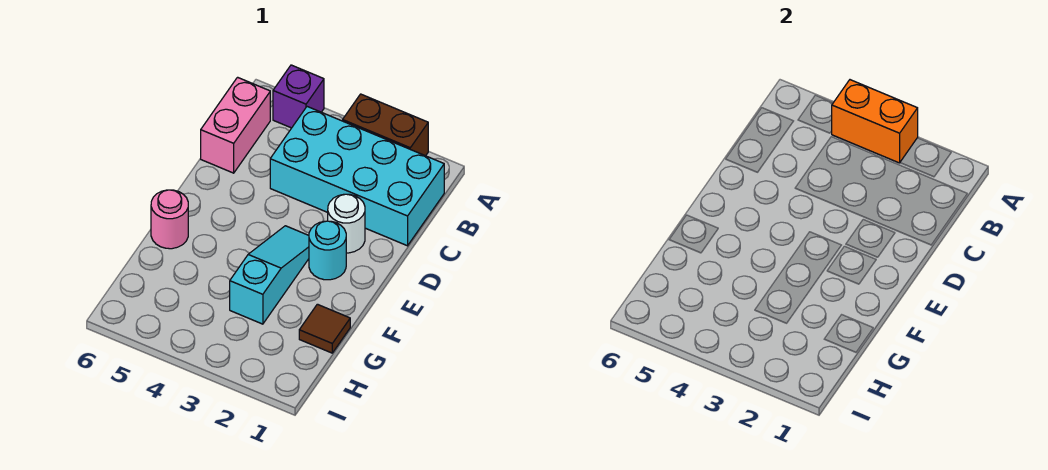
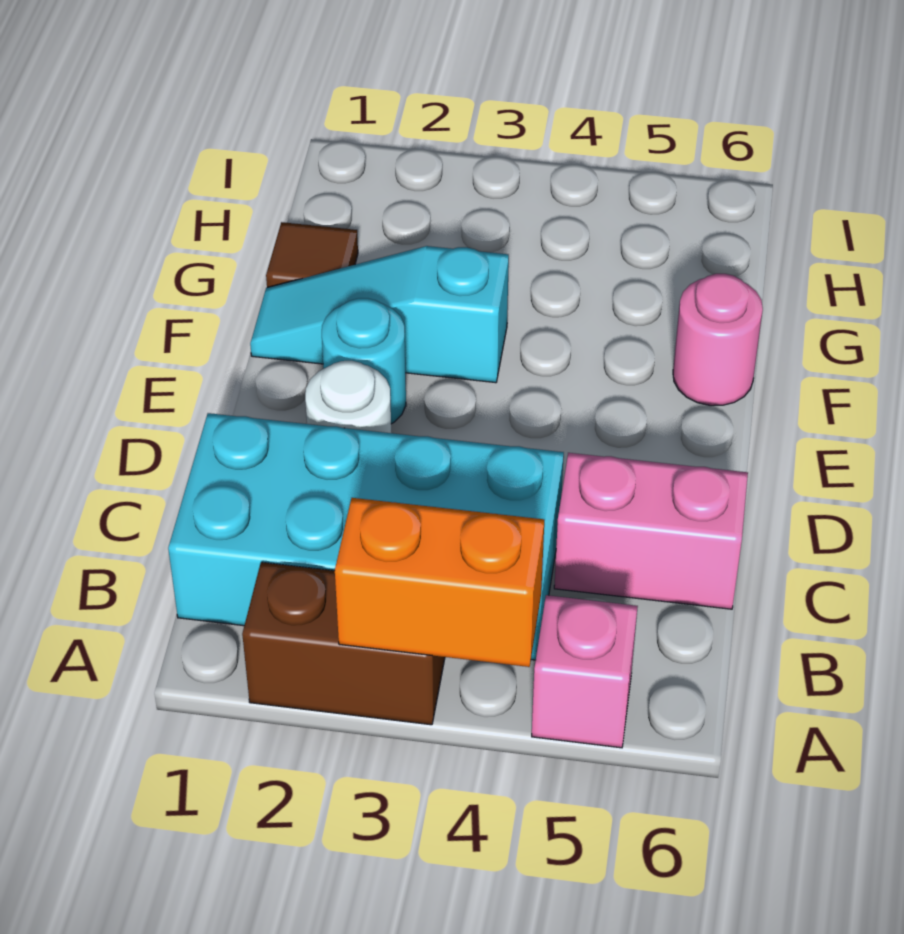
purple brick A5 level 1 -> pink brick A5 level 1
pink brick B6:C6 level 1 -> pink brick C5:C6 level 1
cyan slope E3:G3 level 1 top G -> cyan slope F1:F3 level 1 top 3

